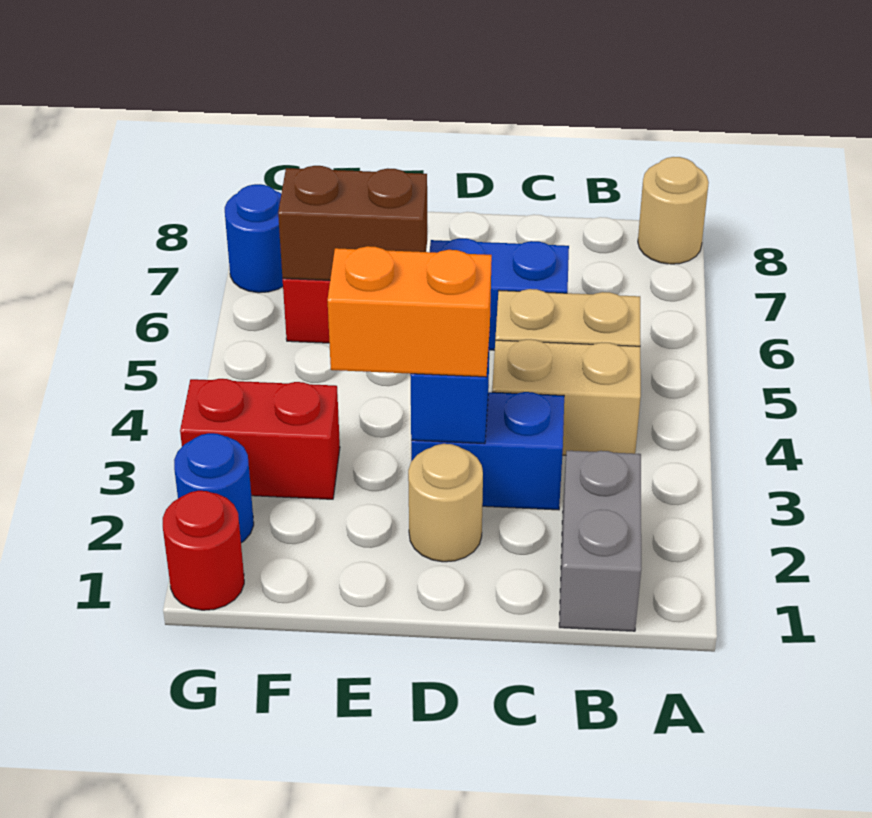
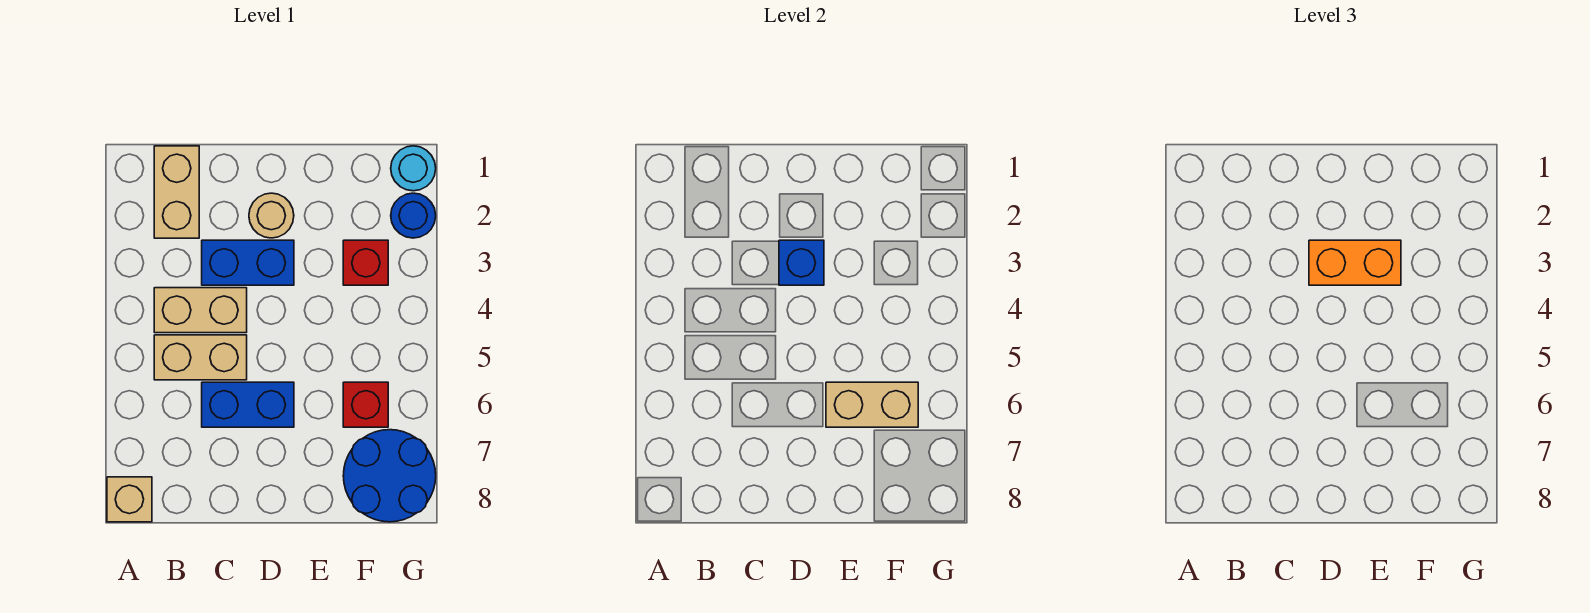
tan round brick A8 level 1 -> tan brick A8 level 1
grey brick B1:B2 level 1 -> tan brick B1:B2 level 1
brown brick E6:F6 level 2 -> tan brick E6:F6 level 2
red brick F3:G3 level 1 -> red brick F3 level 1
red round brick G1 level 1 -> cyan round brick G1 level 1
blue round brick G7 level 1 -> blue round brick F7:G8 level 1

